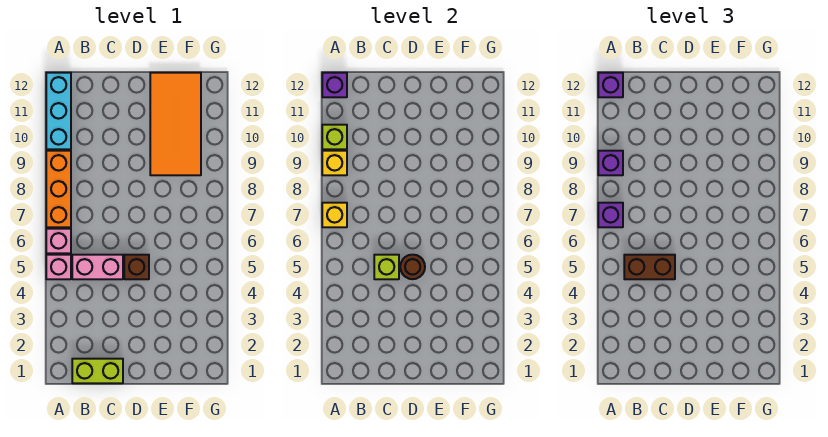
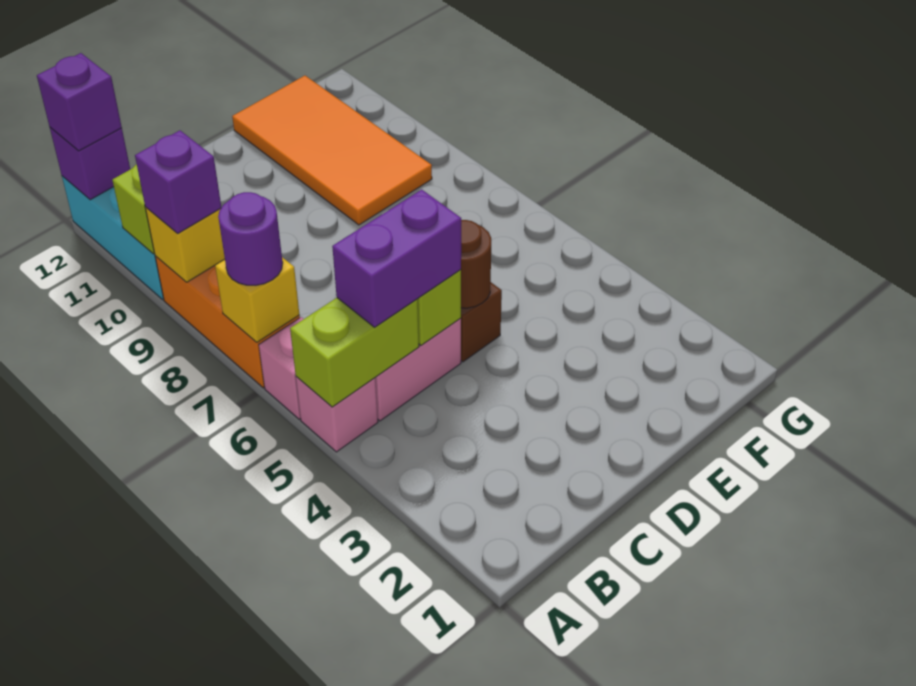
purple brick A7 level 3 -> purple round brick A7 level 3
lime brick B1:C1 level 1 -> lime brick A5:B5 level 2
brown brick B5:C5 level 3 -> purple brick B5:C5 level 3

